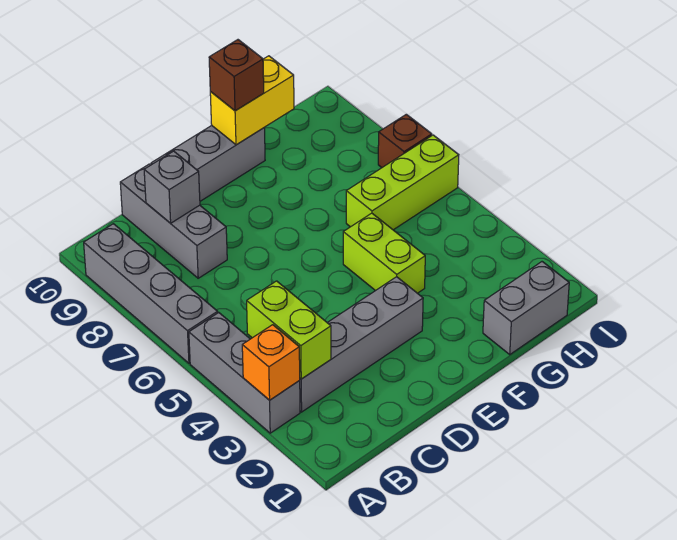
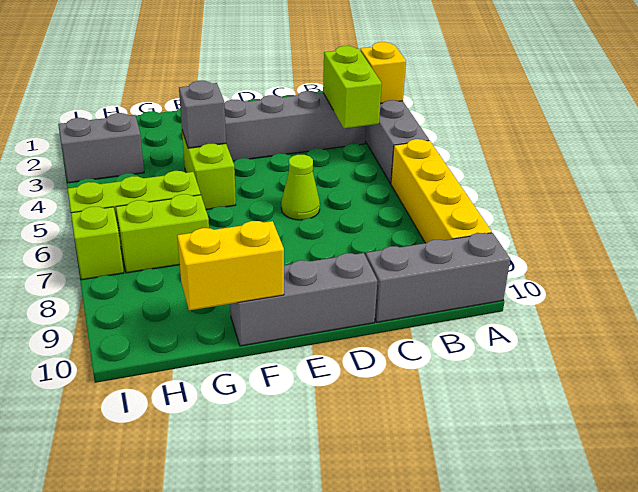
orange brick A3 level 2 -> yellow brick A3 level 2
grey brick A6:A9 level 1 -> yellow brick A6:A9 level 1
grey brick C8:C10 level 1 -> grey brick A10:C10 level 1
grey brick C9 level 2 -> grey brick F4 level 2
none -> lime cone D6 level 1
brown brick F10 level 3 -> none
grey brick G1:H1 level 1 -> grey brick H3:I3 level 1
none -> lime brick G7:H7 level 1
brown brick I7 level 1 -> lime brick I7 level 1

